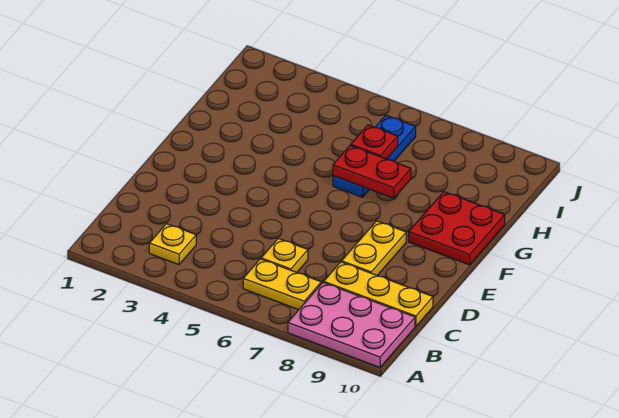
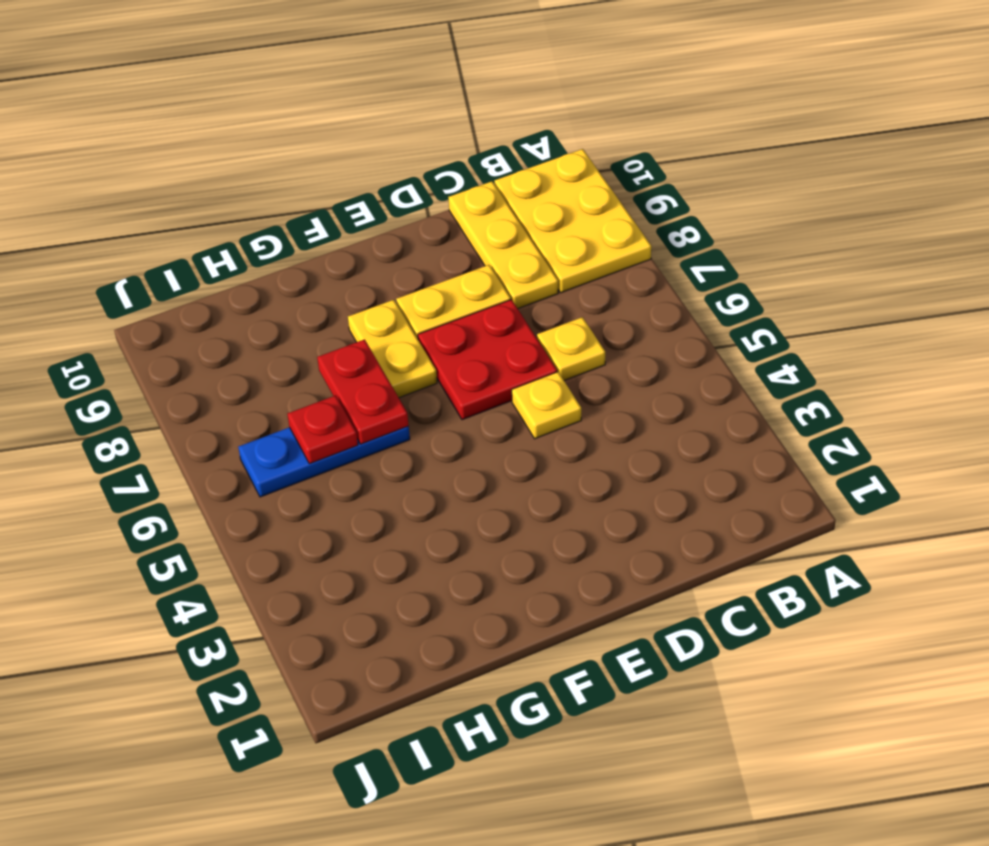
pink plate A8:B10 level 1 -> yellow plate A8:B10 level 1
yellow plate B3 level 1 -> yellow plate D5 level 1
yellow plate B6:B7 level 1 -> yellow plate F7:F8 level 1
red plate F9:G10 level 1 -> red plate D6:E7 level 1

